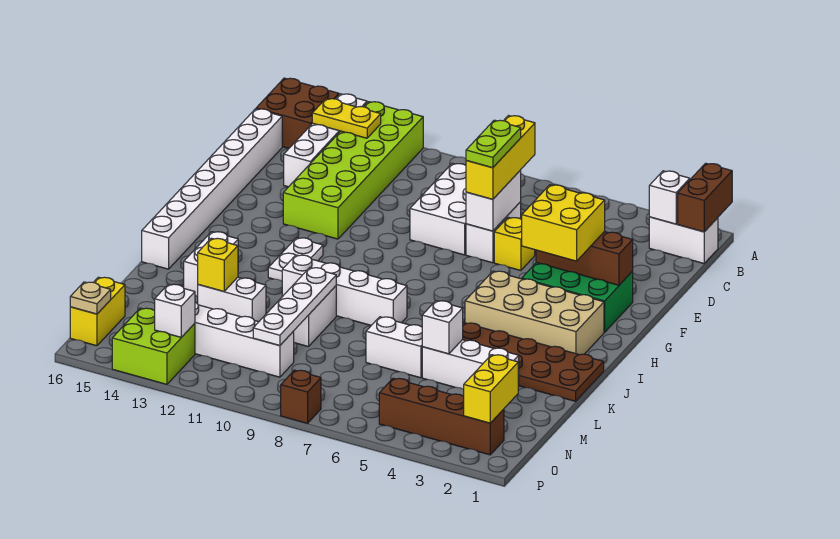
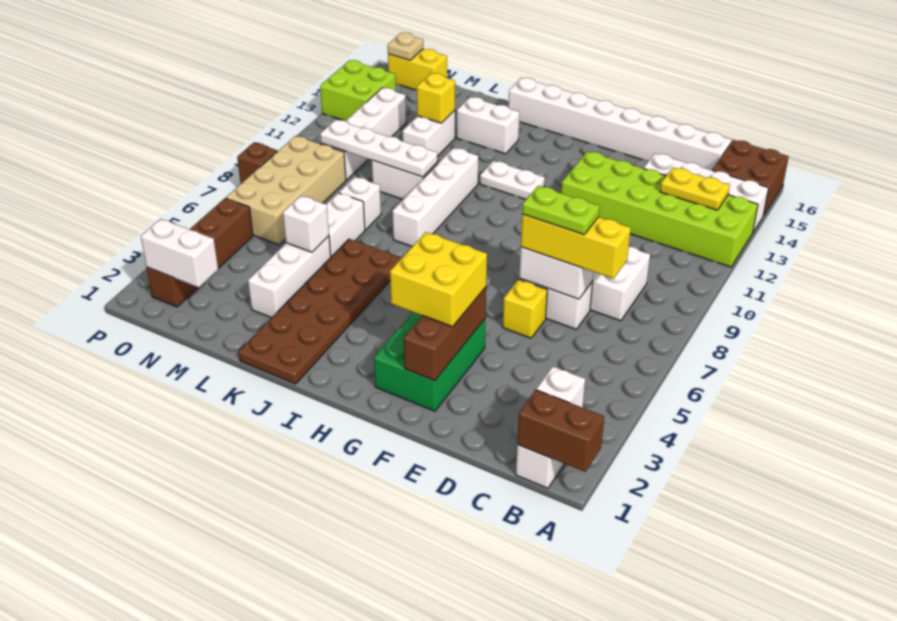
yellow plate B13:B14 level 2 -> yellow plate B13:C13 level 2
tan brick H2:I5 level 1 -> tan brick N6:O9 level 1
yellow brick N2:O2 level 2 -> white brick N2:O2 level 2
white brick O13 level 2 -> white brick L8 level 1

